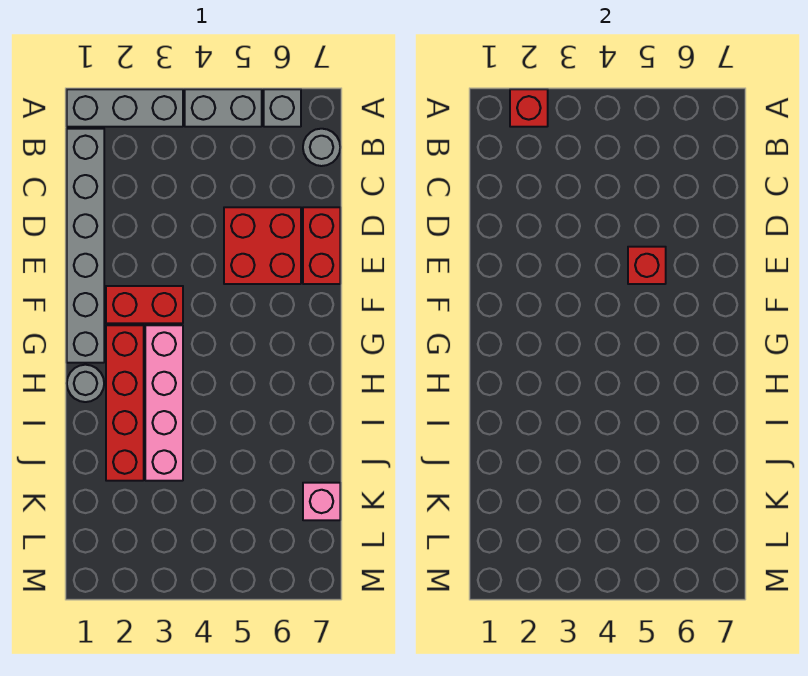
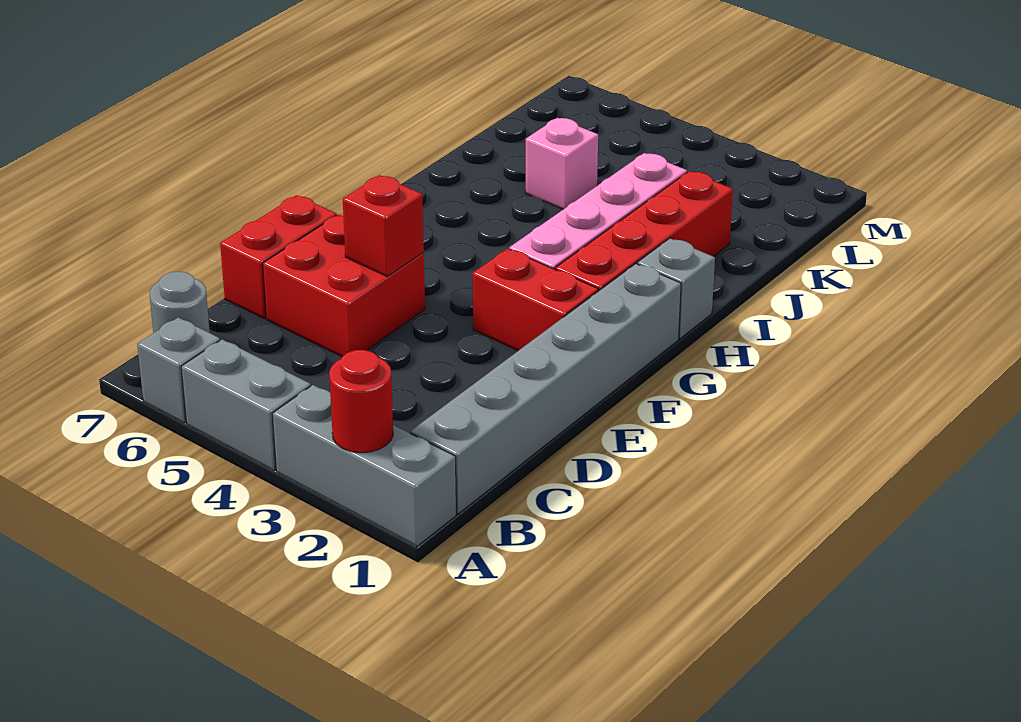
red brick A2 level 2 -> red round brick A2 level 2
grey round brick H1 level 1 -> grey brick H1 level 1
pink brick K7 level 1 -> pink brick J5 level 1

